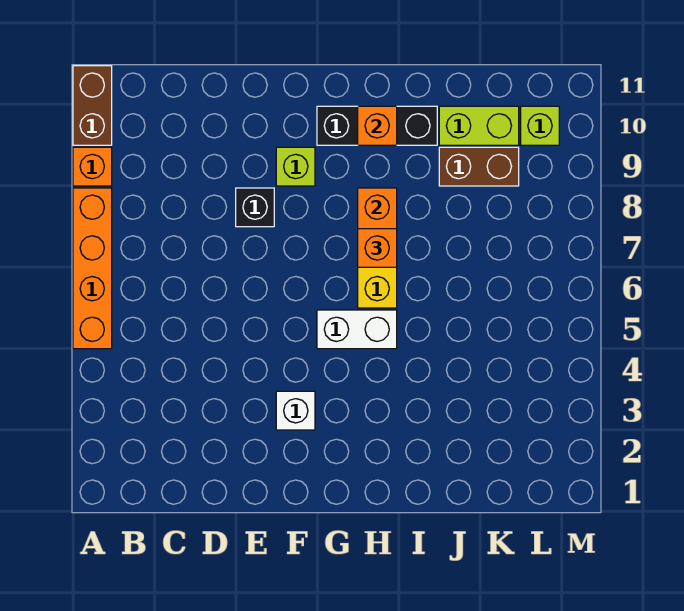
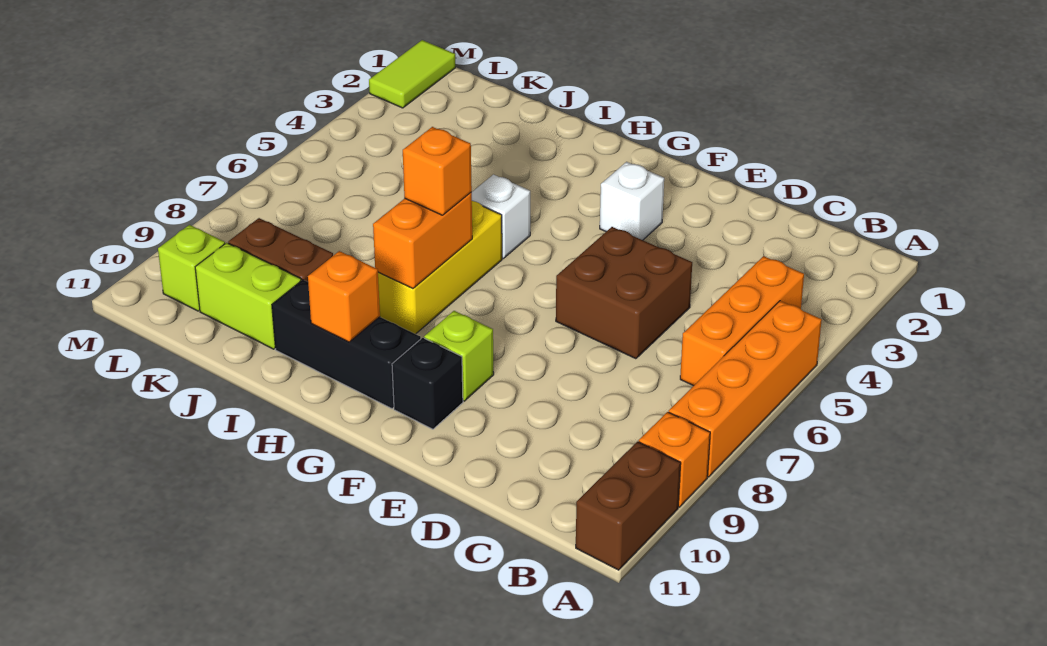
none -> orange brick B4:B6 level 1
none -> brown brick D5:E6 level 1
black brick E8 level 1 -> black brick F10 level 1
white brick G5:H5 level 1 -> white brick H5 level 1
none -> lime tile M1:M2 level 1

